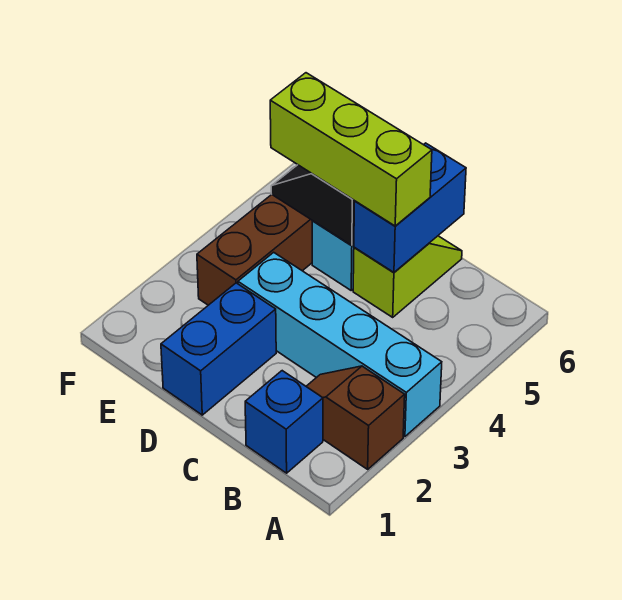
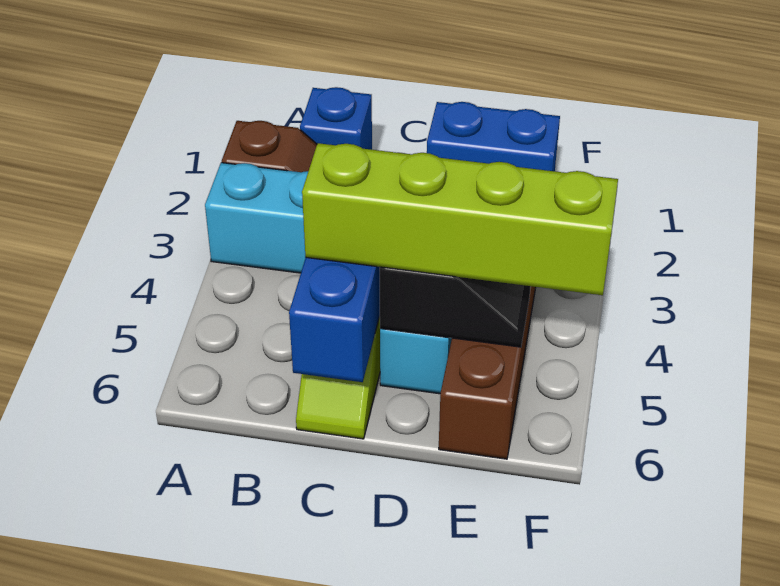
lime brick C5:E5 level 3 -> lime brick C5:F5 level 3
blue brick D1:D2 level 1 -> blue brick D1:E1 level 1

